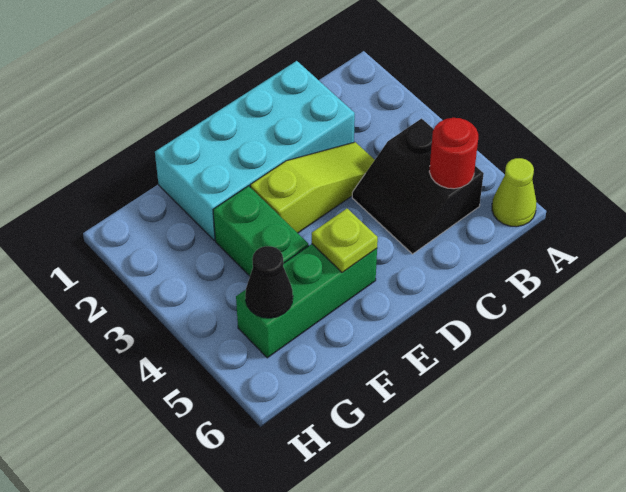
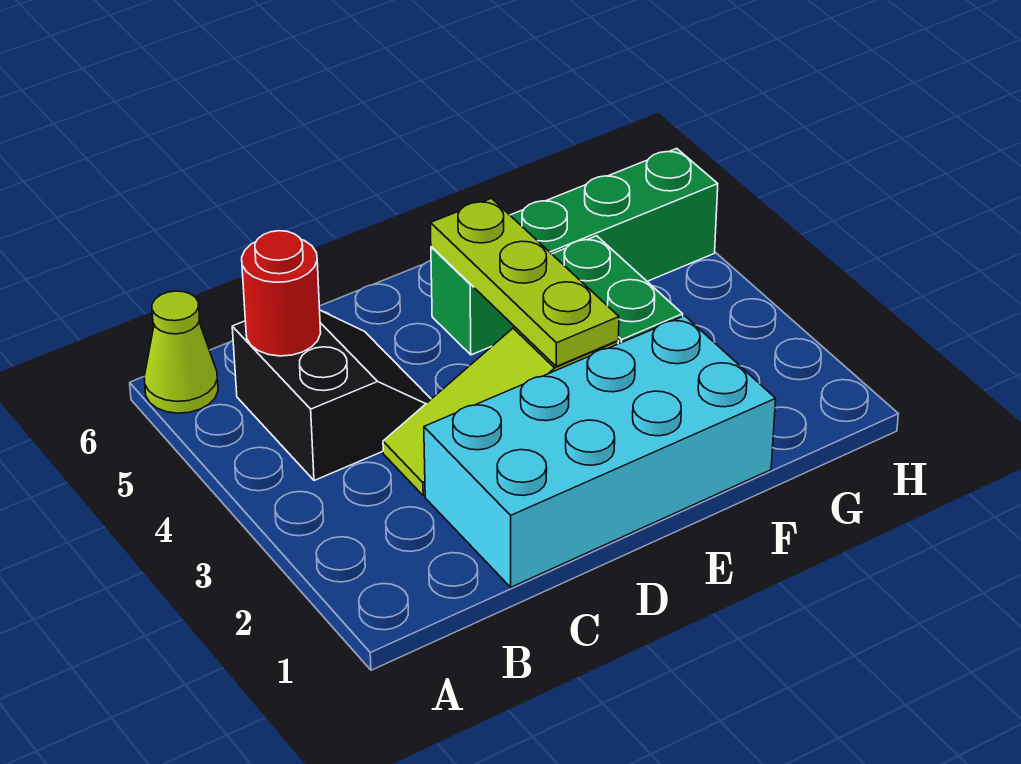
green brick E5:G5 level 1 -> green brick E5:H5 level 1
lime plate E5 level 2 -> lime plate E3:E5 level 2
black cone G5 level 2 -> none

